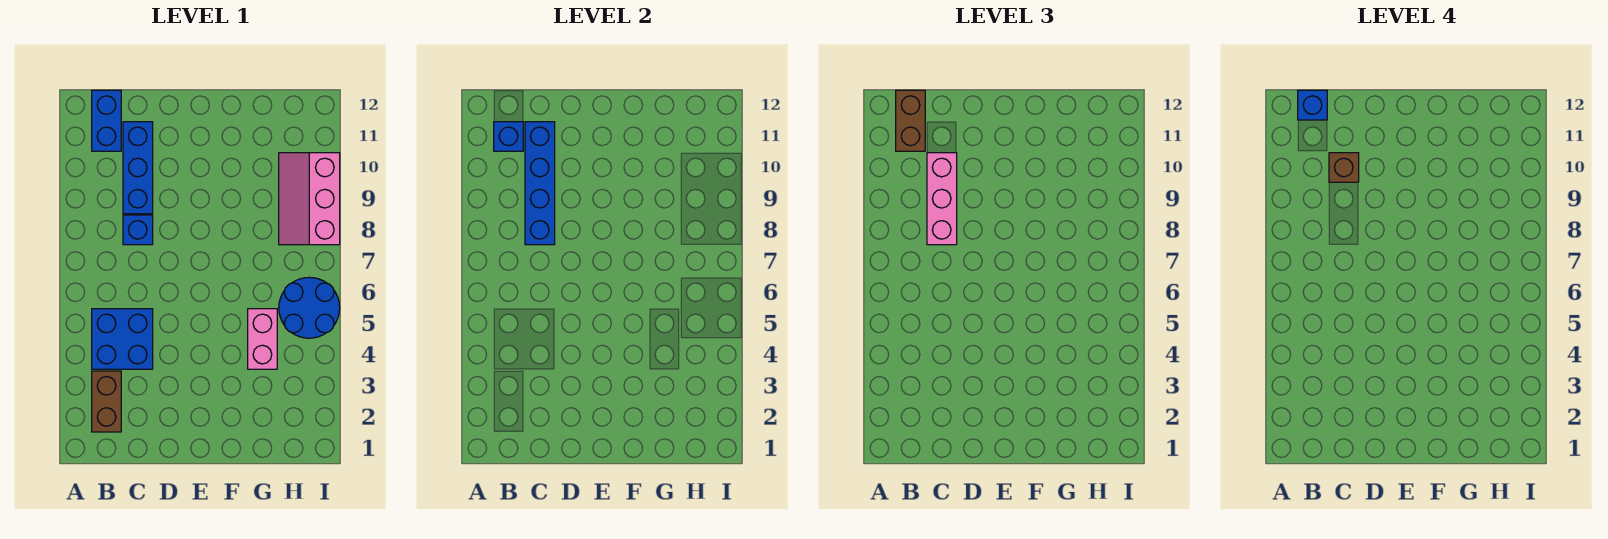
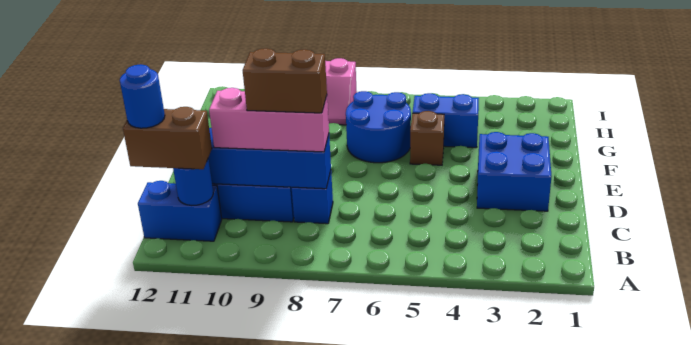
brown brick B2:B3 level 1 -> brown brick C8:C9 level 4
blue brick B4:C5 level 1 -> blue brick D2:E3 level 1
blue brick B11 level 2 -> blue round brick B11 level 2
blue brick B12 level 4 -> blue round brick B12 level 4
brown brick C10 level 4 -> brown brick F5 level 1
pink brick G4:G5 level 1 -> blue brick G4:G5 level 1
blue round brick H5:I6 level 1 -> blue round brick F6:G7 level 1

